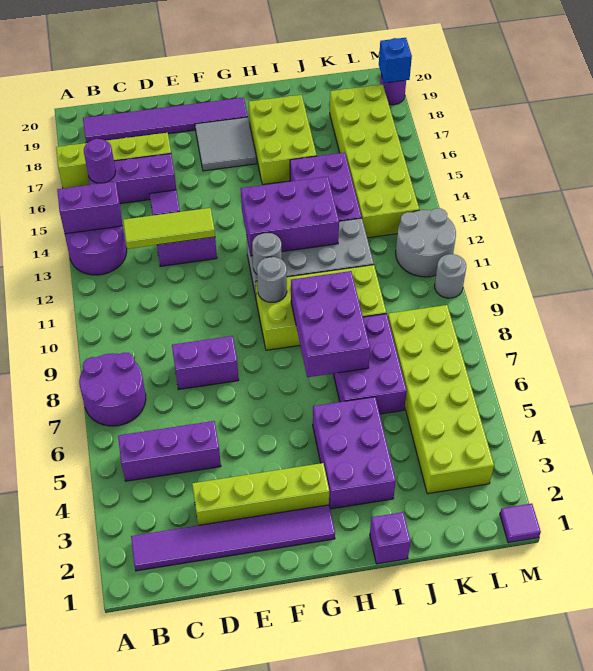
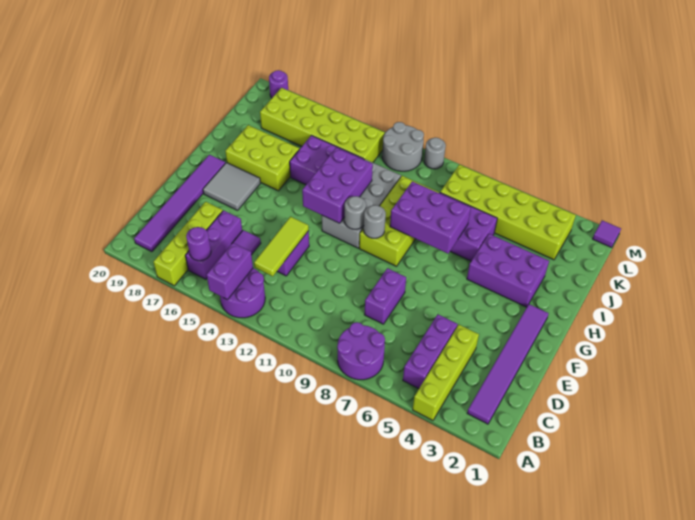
lime brick D3:G3 level 1 -> lime brick A4:D4 level 1
purple brick I1 level 1 -> none
blue brick M19 level 2 -> none

